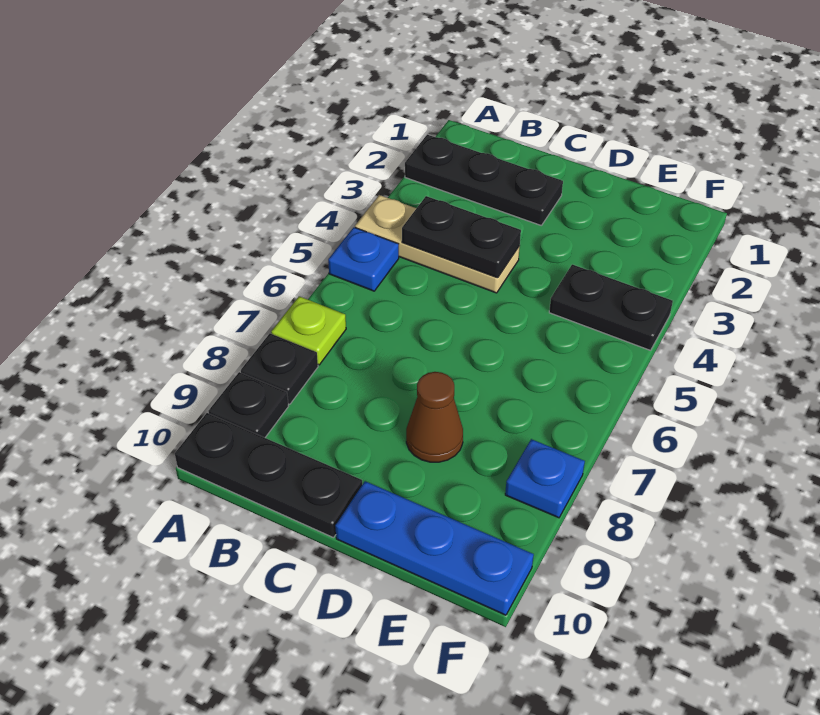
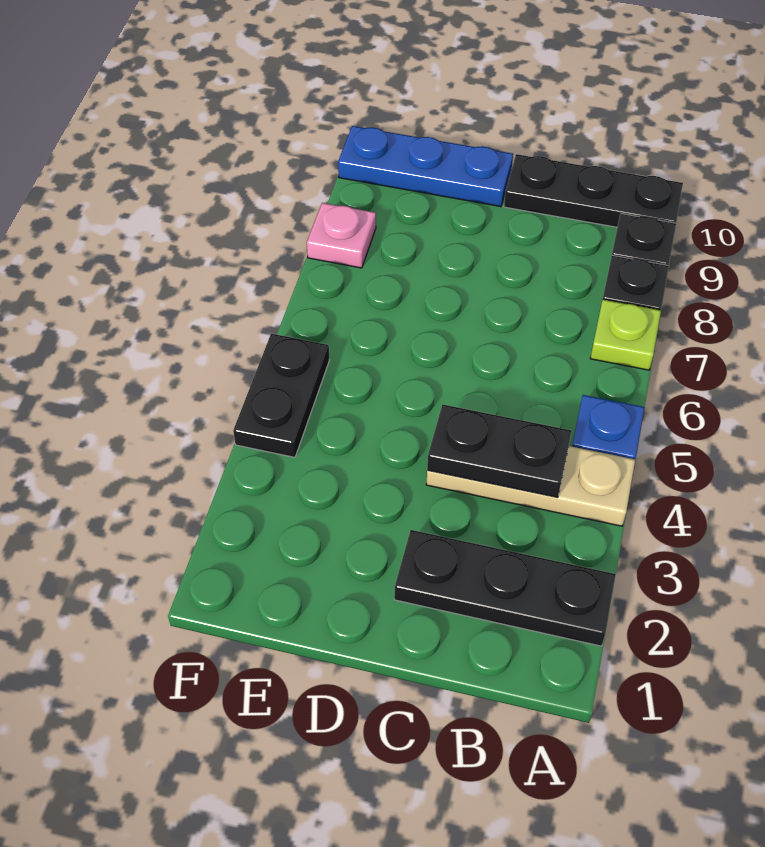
brown cone D8 level 1 -> none
black plate E4:F4 level 1 -> black plate F4:F5 level 1
blue plate F8 level 1 -> pink plate F8 level 1

